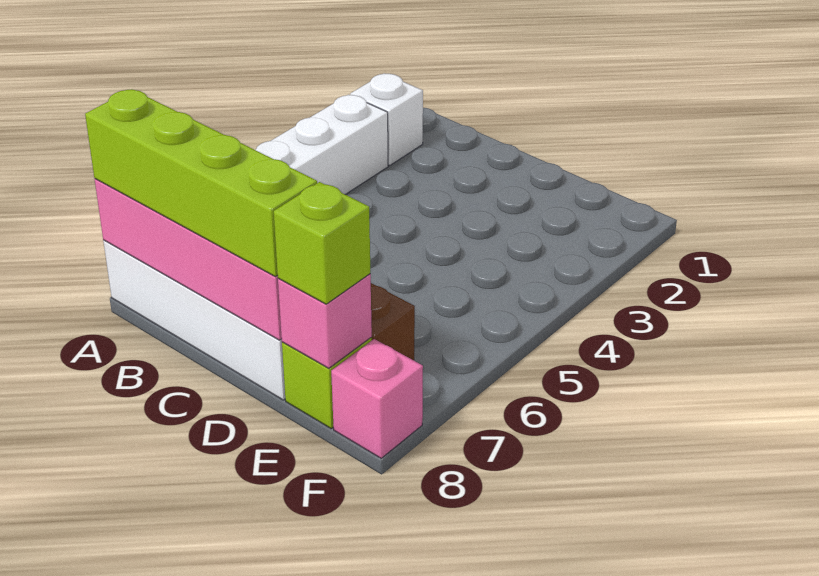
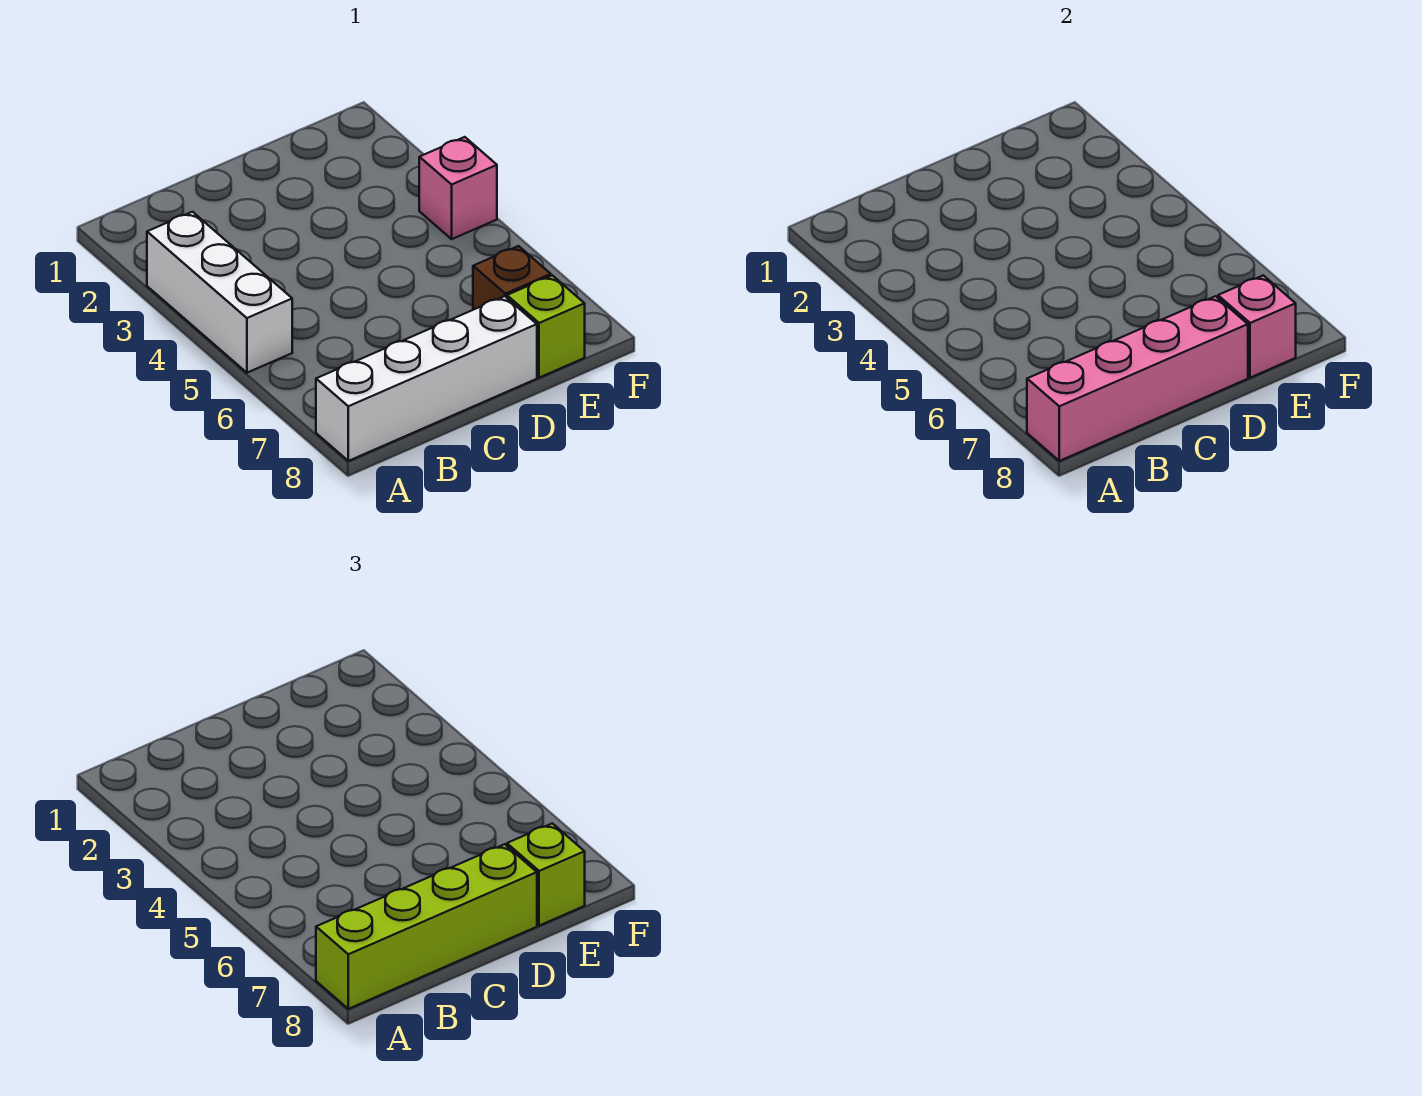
white brick A2 level 1 -> none
pink brick F8 level 1 -> pink brick F4 level 1

